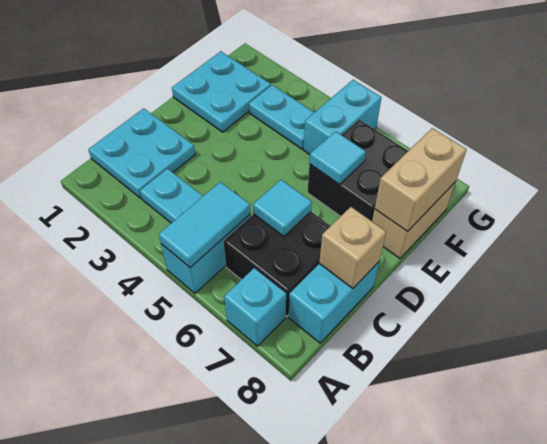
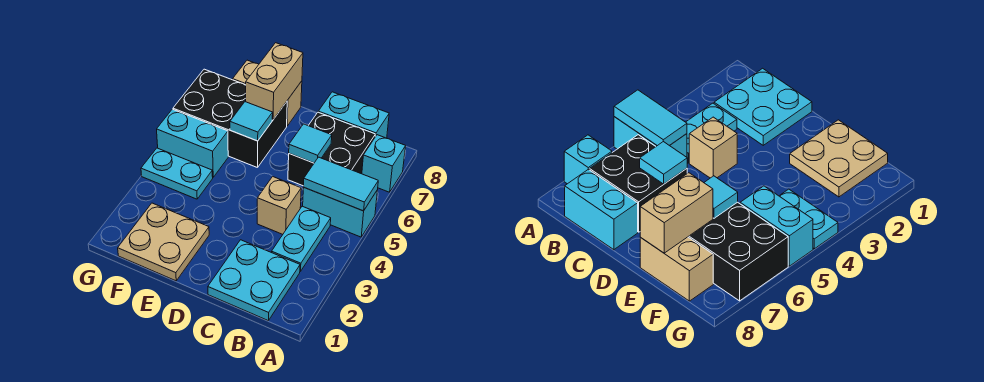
tan brick C8 level 2 -> tan brick C4 level 1
cyan plate E1:F2 level 1 -> tan plate E1:F2 level 1
black brick E6:F7 level 1 -> black brick E6:G7 level 1
tan brick E8:F8 level 2 -> tan brick E7:E8 level 2
cyan plate F3:F4 level 1 -> cyan plate F4:G4 level 1

